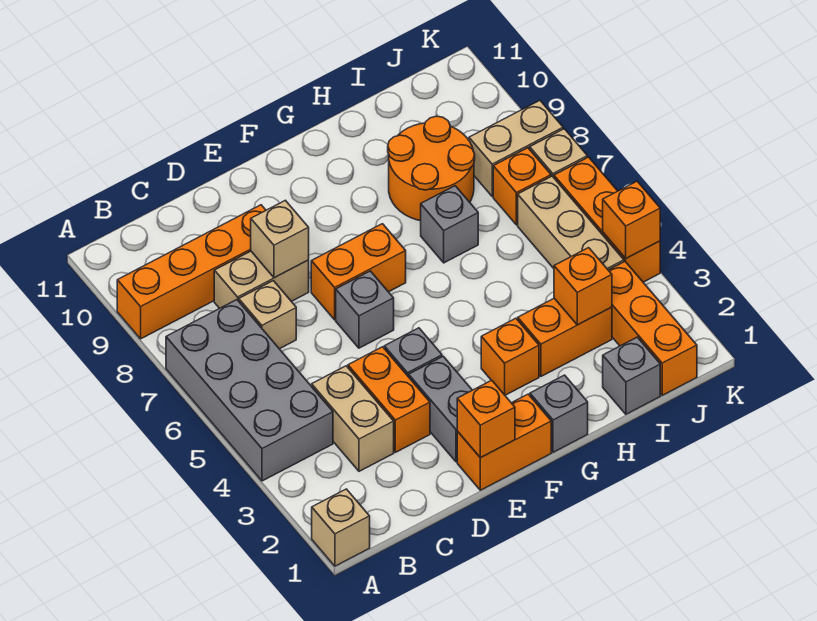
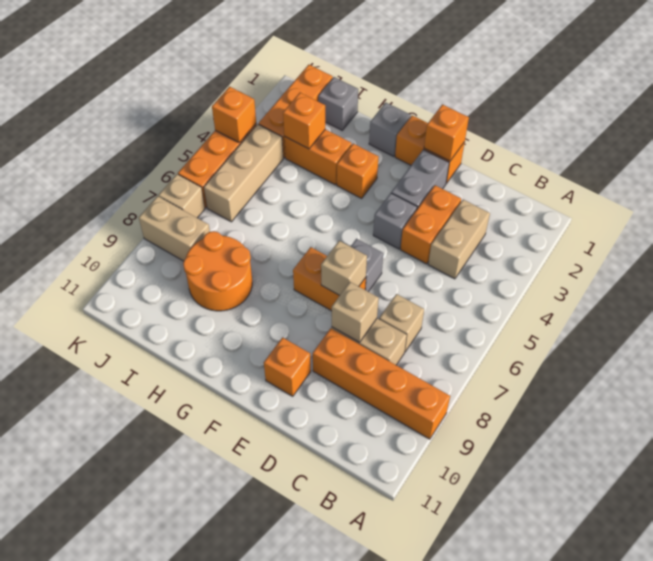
tan brick A1 level 1 -> tan brick E7 level 2
grey brick A4:B7 level 1 -> none
grey brick H7 level 1 -> none
orange brick J7 level 1 -> orange brick E10 level 1

